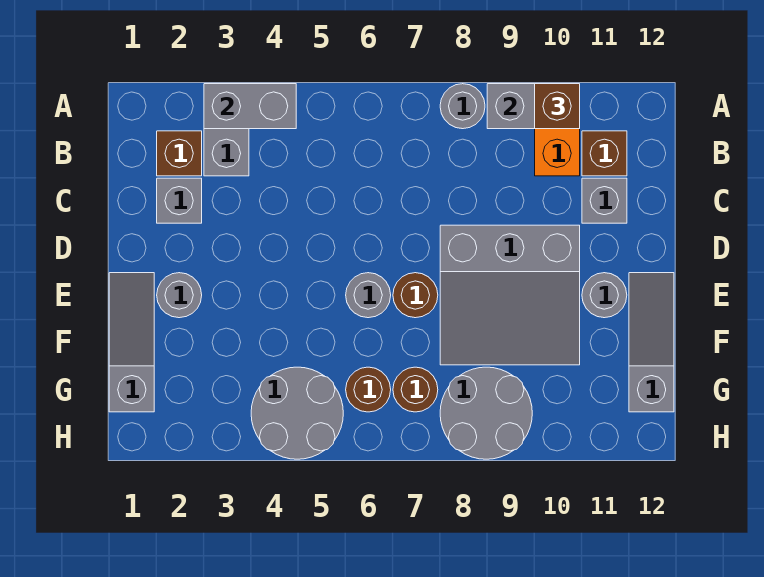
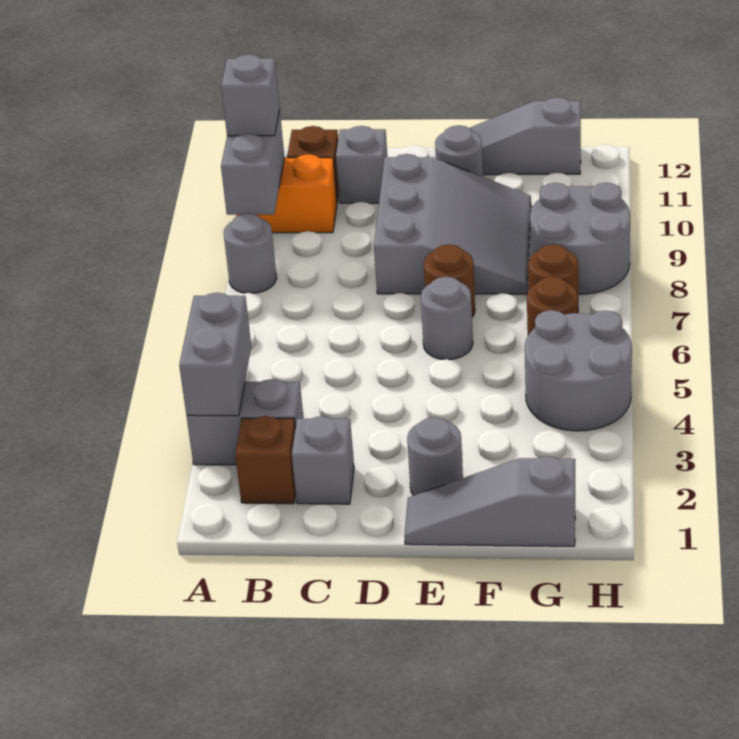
brown brick A10 level 3 -> grey brick A10 level 3

